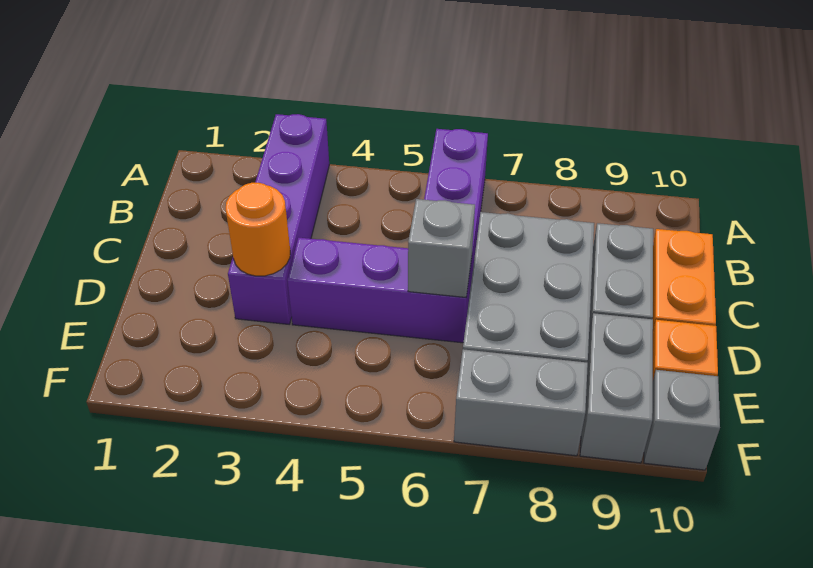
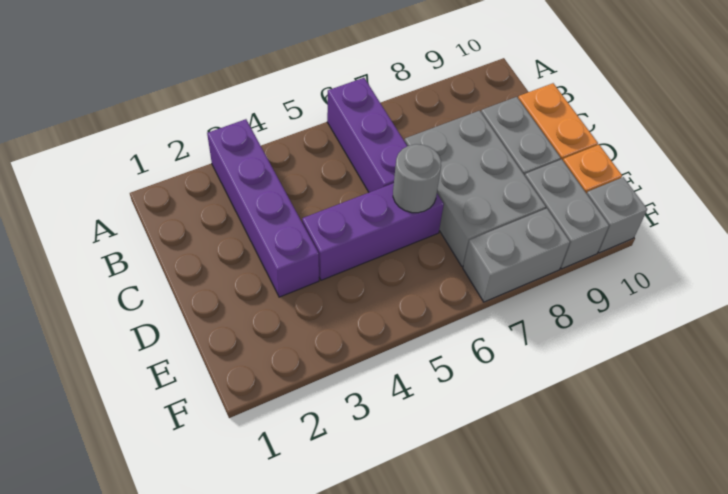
orange round brick D3 level 2 -> none
grey brick D6 level 2 -> grey round brick D6 level 2

